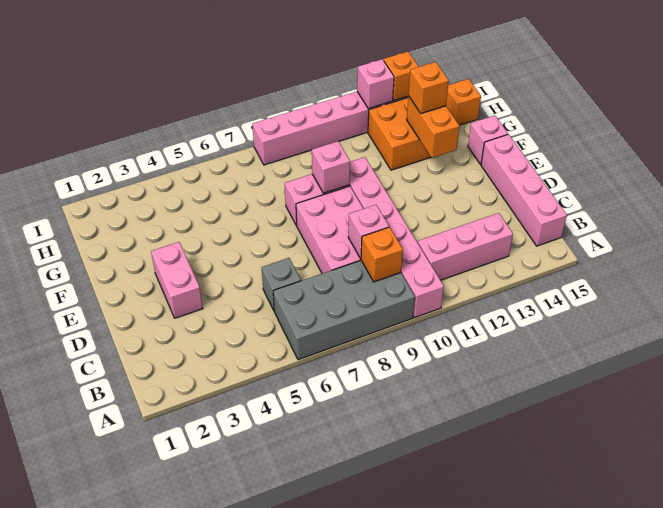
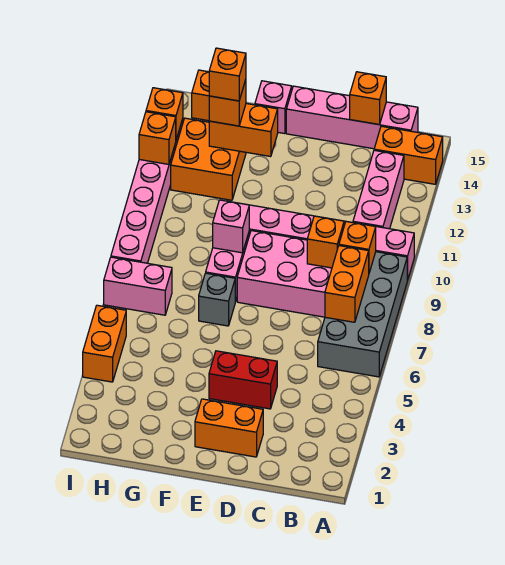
none -> orange brick A14:B14 level 1
none -> orange brick B7:B8 level 2
grey brick C6 level 1 -> grey brick F7 level 1
pink brick C9 level 2 -> orange brick C9 level 2
none -> orange brick C15 level 2
none -> orange brick D2:E2 level 1
pink brick D3:E3 level 1 -> pink brick H7:I7 level 1
none -> red brick D4:E4 level 1
none -> orange brick G13 level 4
none -> orange brick I4:I5 level 1
pink brick I12 level 2 -> orange brick I12 level 2

